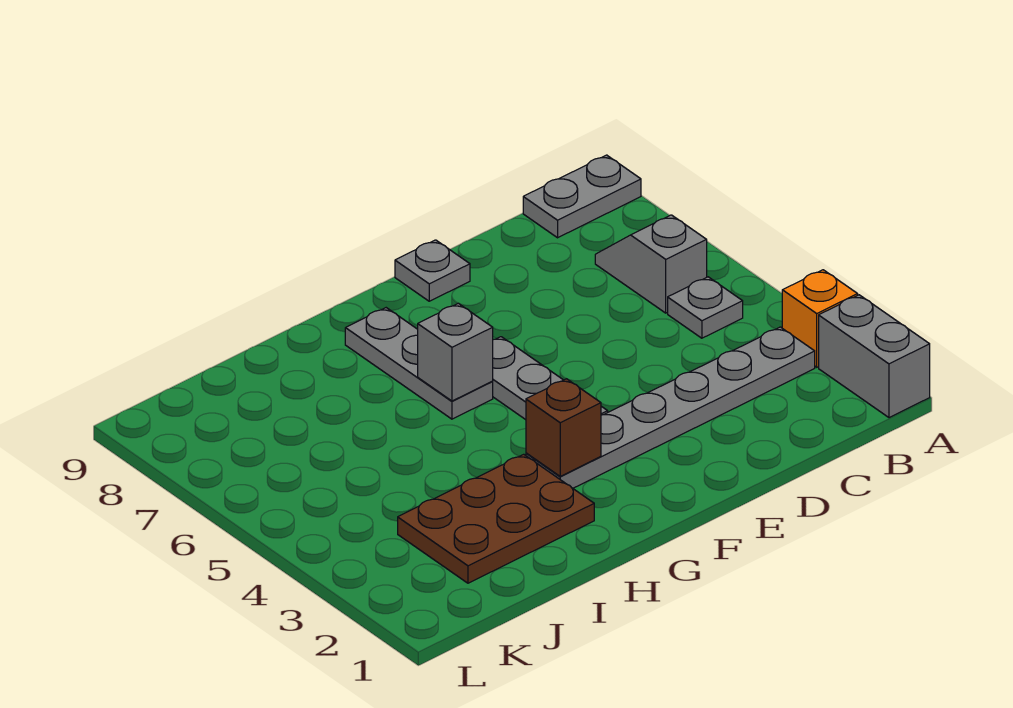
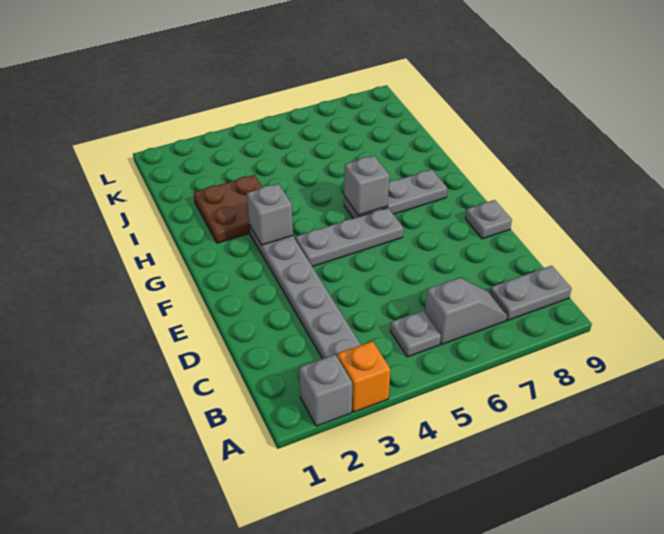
grey brick A1:A2 level 1 -> grey brick A2 level 1
grey plate A9:B9 level 1 -> grey plate B8:B9 level 1
brown brick G3 level 2 -> grey brick G3 level 2
brown plate H2:J3 level 1 -> brown plate H2:I3 level 1

